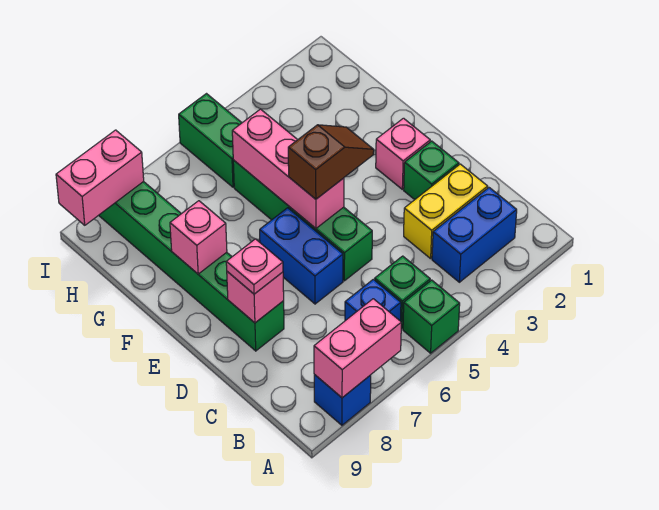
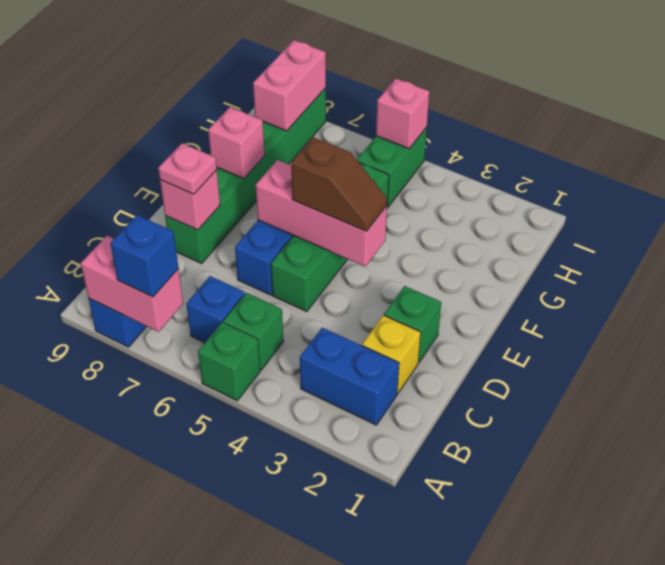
none -> blue brick A7 level 3
yellow brick C2:C3 level 1 -> yellow brick C2 level 1
pink brick E2 level 1 -> pink brick I5 level 2
pink brick E5:G5 level 2 -> pink brick E4:E6 level 2
pink brick I8:I9 level 2 -> pink brick H8:I8 level 2

